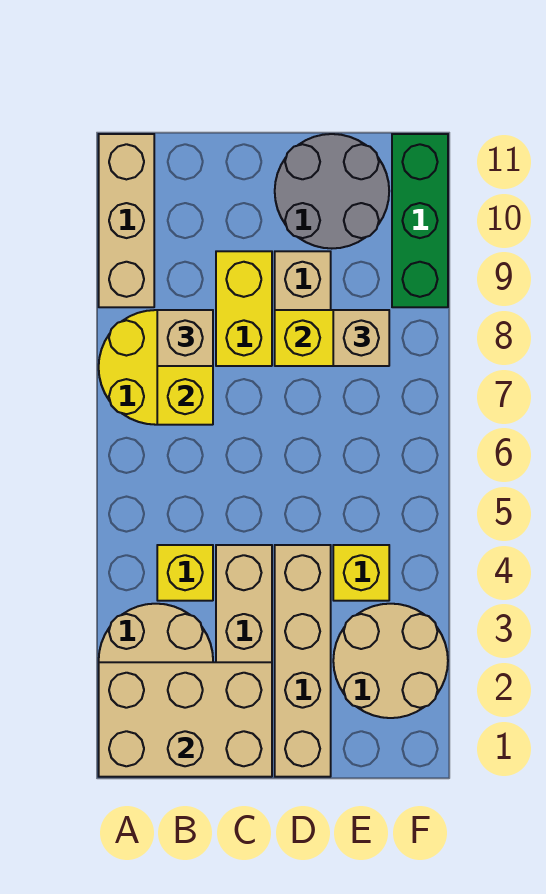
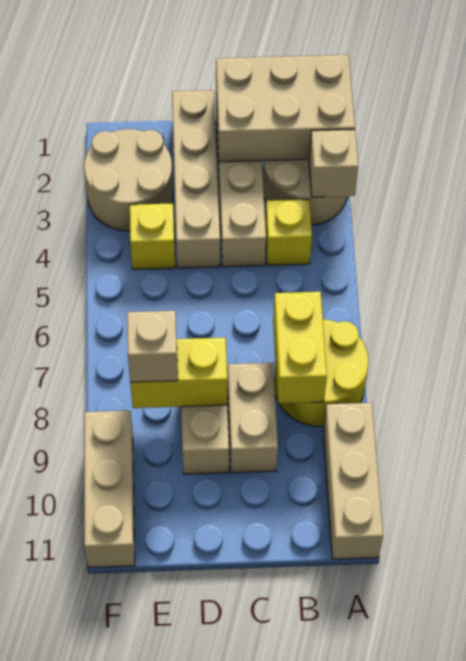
tan brick B8 level 3 -> tan brick A3 level 2
yellow brick C8:C9 level 1 -> tan brick C8:C9 level 1
grey round brick D10:E11 level 1 -> none
green brick F9:F11 level 1 -> tan brick F9:F11 level 1

